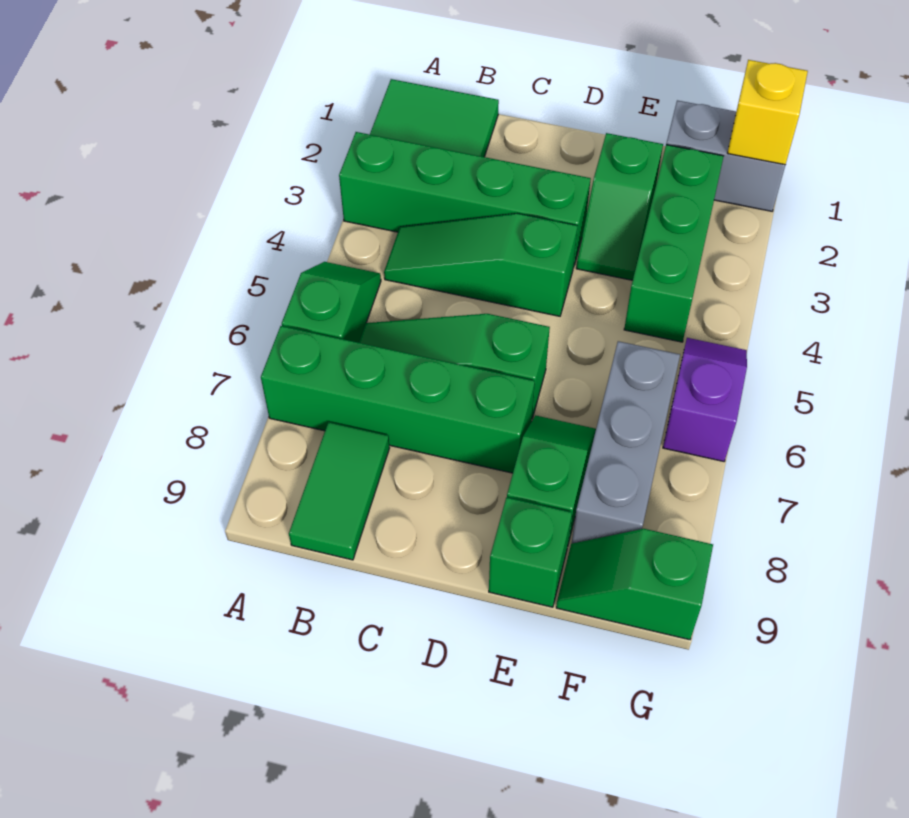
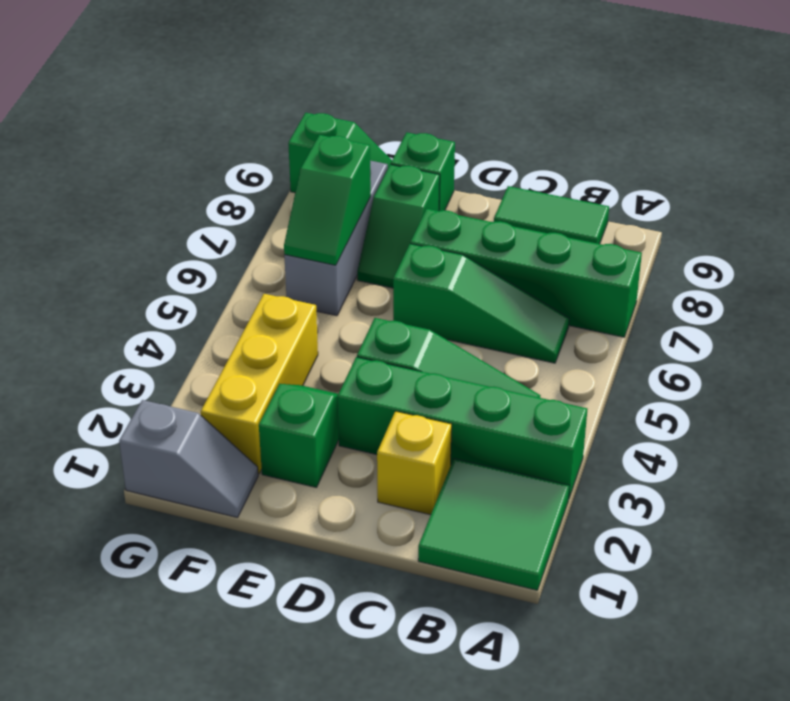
green slope A5:A6 level 1 top 6 -> green slope F6:F7 level 2 top 7
green tile B8:B9 level 1 -> green tile B9:C9 level 1
grey brick F1:G1 level 1 -> grey slope F1:G1 level 1 top G
green brick F2:F4 level 1 -> yellow brick F2:F4 level 1
yellow brick G1 level 2 -> yellow brick C2 level 1
purple slope G5:G6 level 1 top 6 -> none

